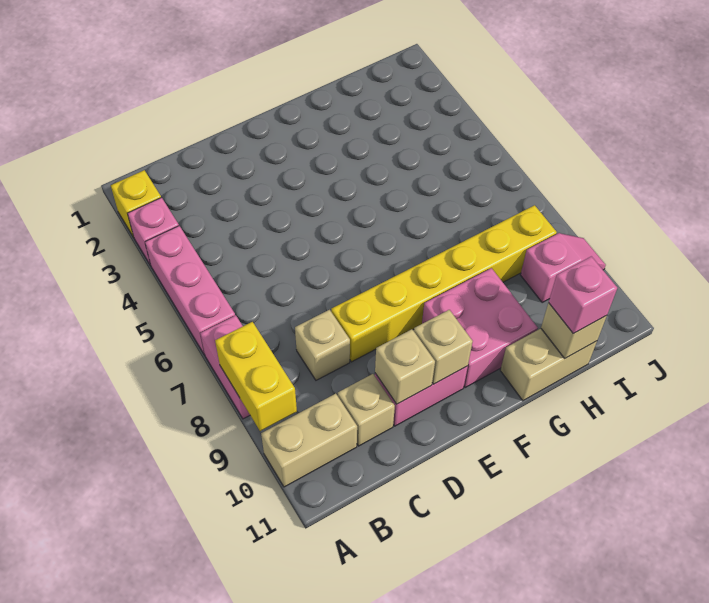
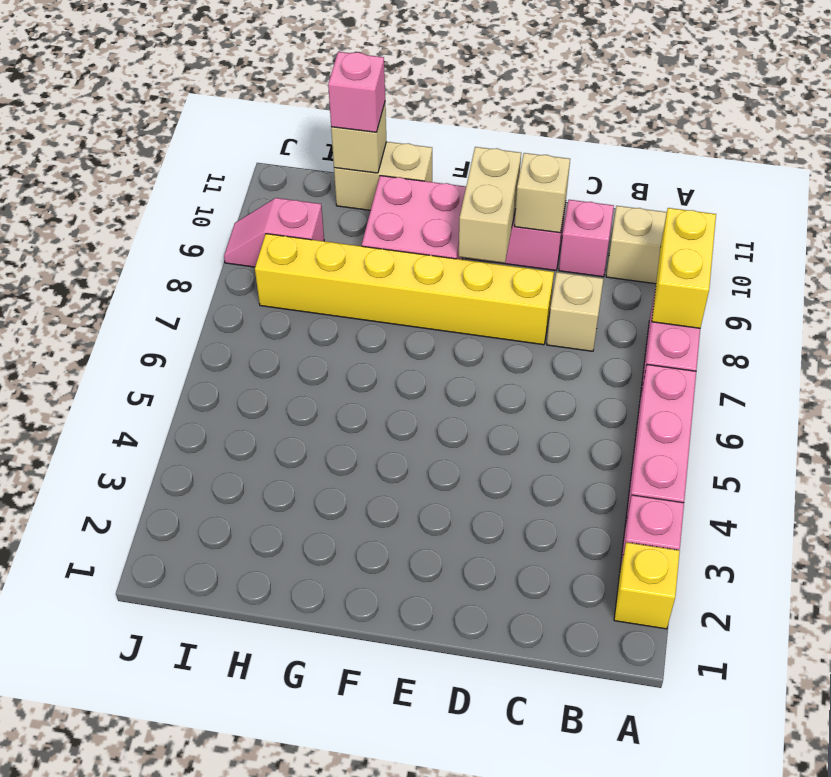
tan brick C10 level 1 -> pink brick C10 level 1
tan brick E10 level 2 -> tan brick E9:E10 level 2

